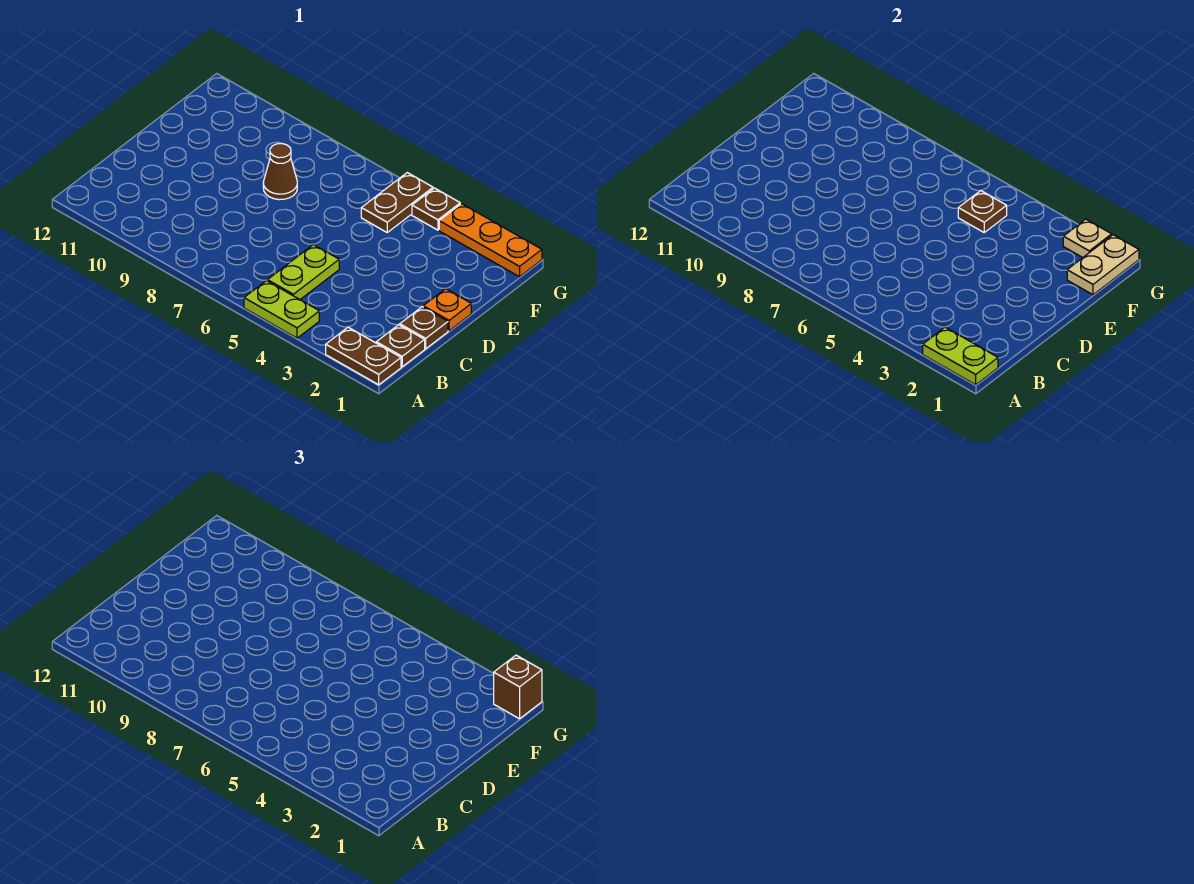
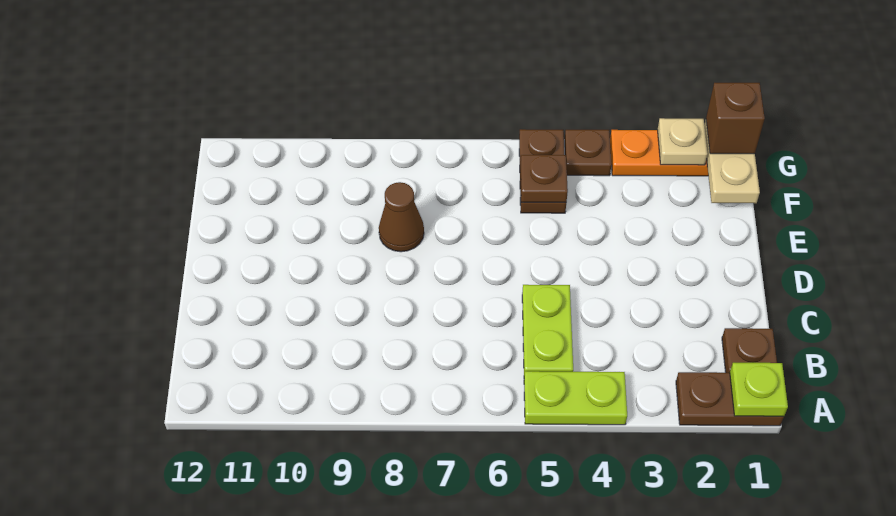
lime plate A1:A2 level 2 -> lime plate A1 level 2
brown plate C1 level 1 -> none
orange plate D1 level 1 -> none

